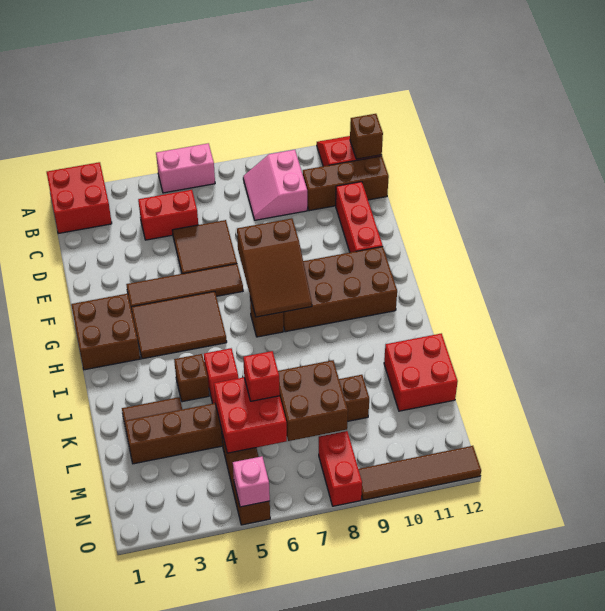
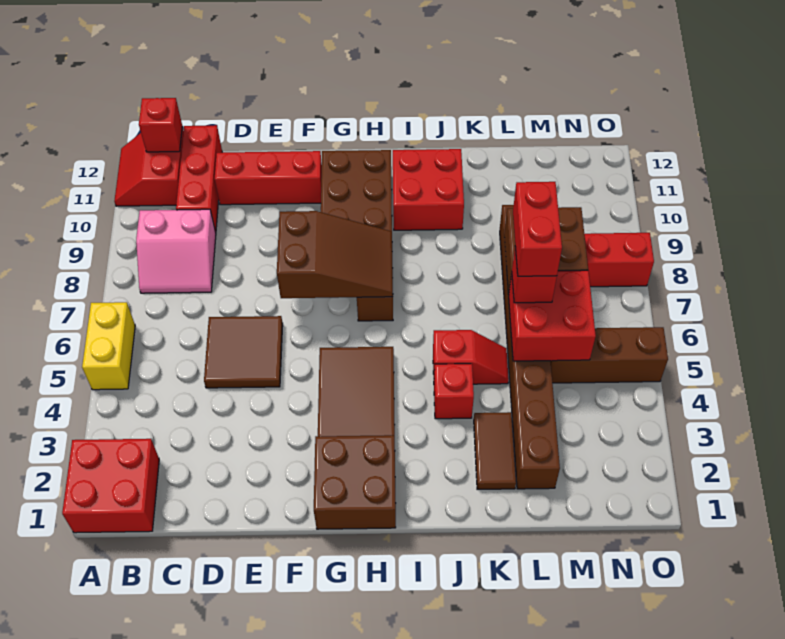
pink brick A5:A6 level 1 -> yellow brick A5:A6 level 1
brown brick B12 level 2 -> red brick B12 level 2
red brick C4:C5 level 1 -> red brick L6:L7 level 4
brown brick C10:C12 level 1 -> red brick C10:C12 level 1
brown tile F3:F6 level 1 -> none
brown brick J4 level 1 -> red brick J4 level 1
red brick K11:L12 level 1 -> red brick I10:J11 level 1
pink brick O5 level 2 -> none
brown tile O9:O12 level 1 -> none

